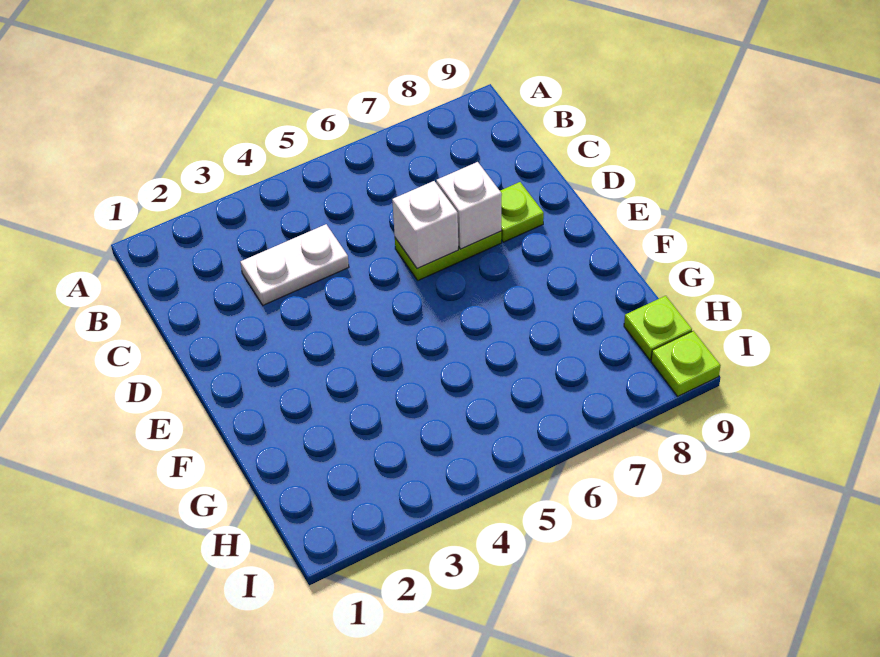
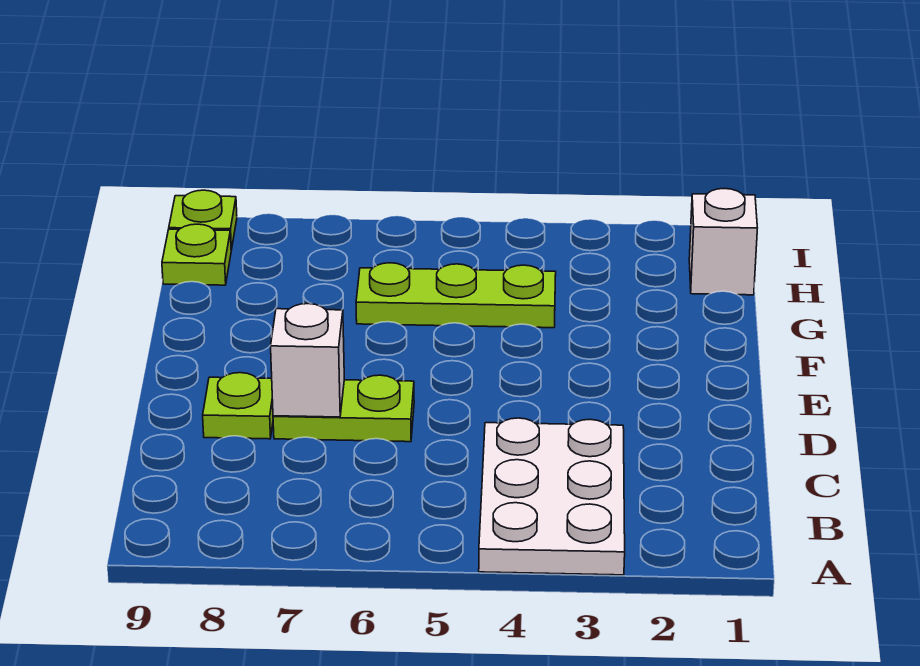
white plate C3:C4 level 1 -> white plate A3:C4 level 1
white brick D6 level 2 -> white brick H1 level 1
none -> lime plate G4:G6 level 1

